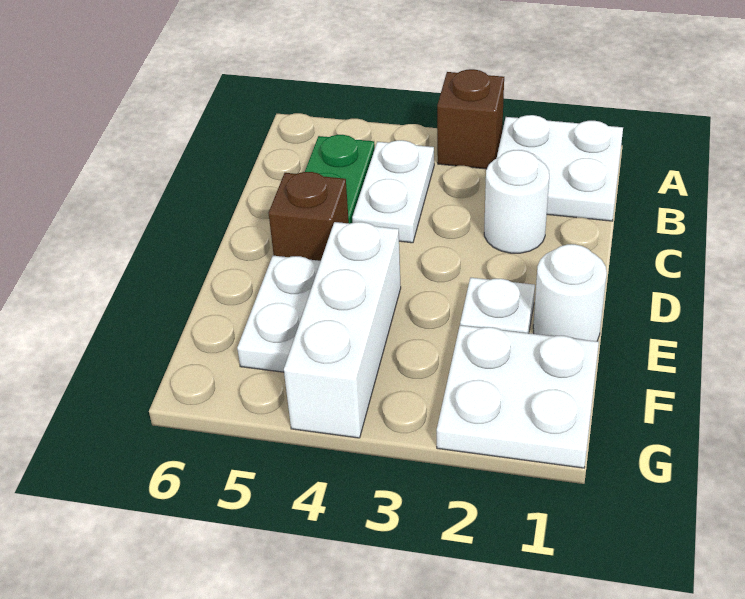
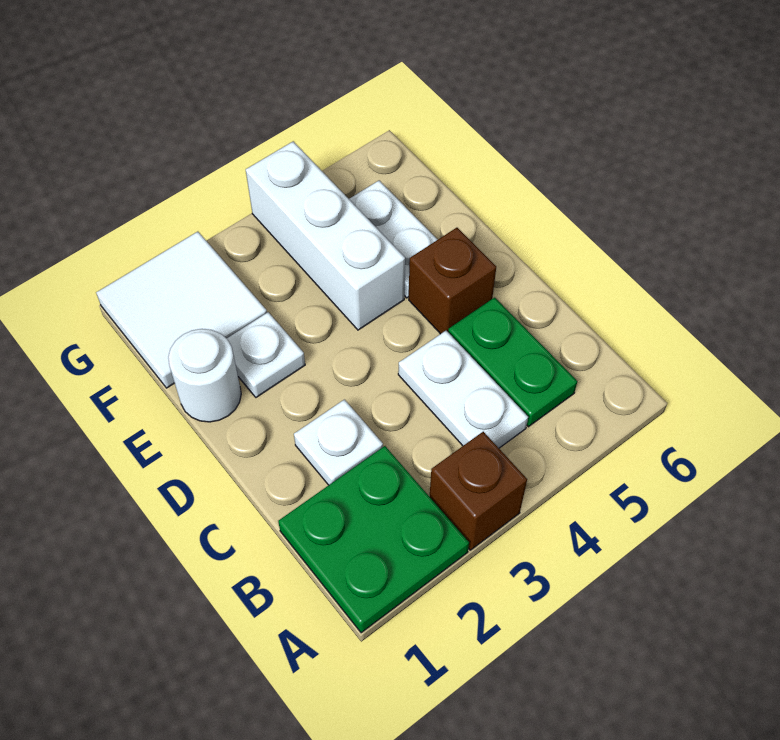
white plate A1:B2 level 1 -> green plate A1:B2 level 1
white round brick C2 level 1 -> white plate C2 level 1
white plate F1:G2 level 1 -> white tile F1:G2 level 1

